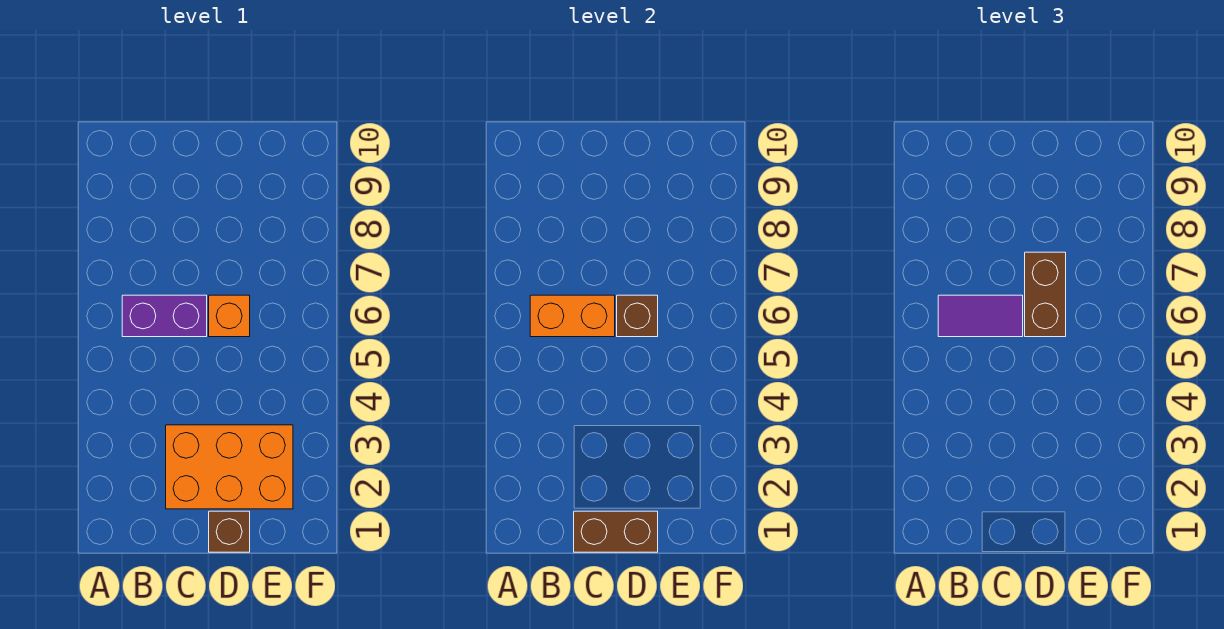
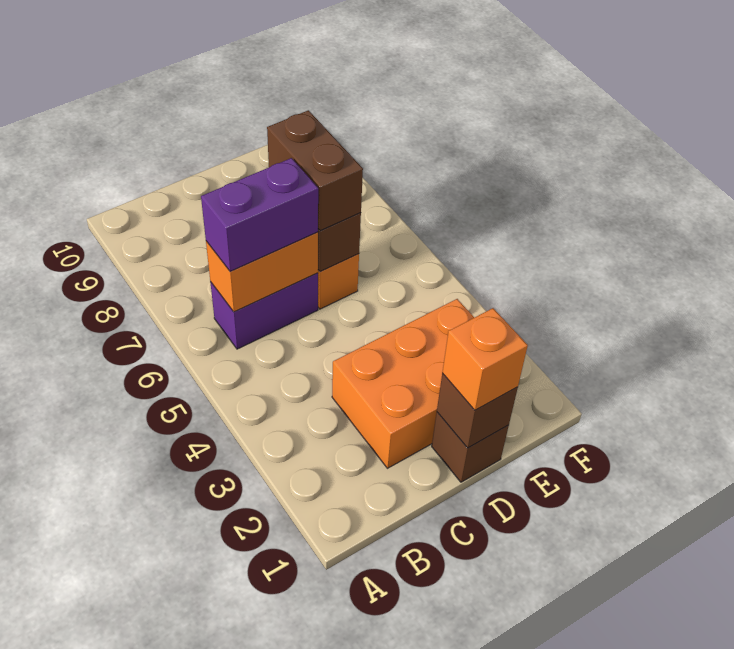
purple tile B6:C6 level 3 -> purple brick B6:C6 level 3
brown brick C1:D1 level 2 -> brown brick D1 level 2
none -> orange brick D1 level 3

